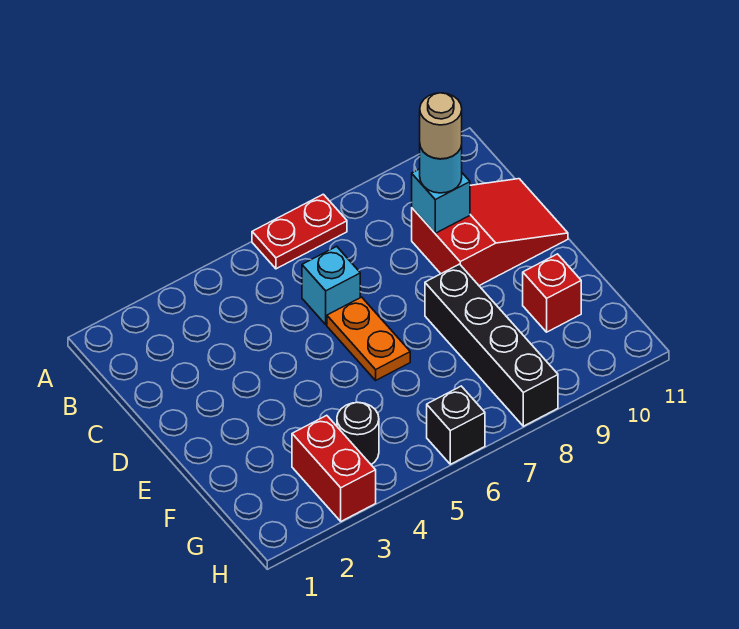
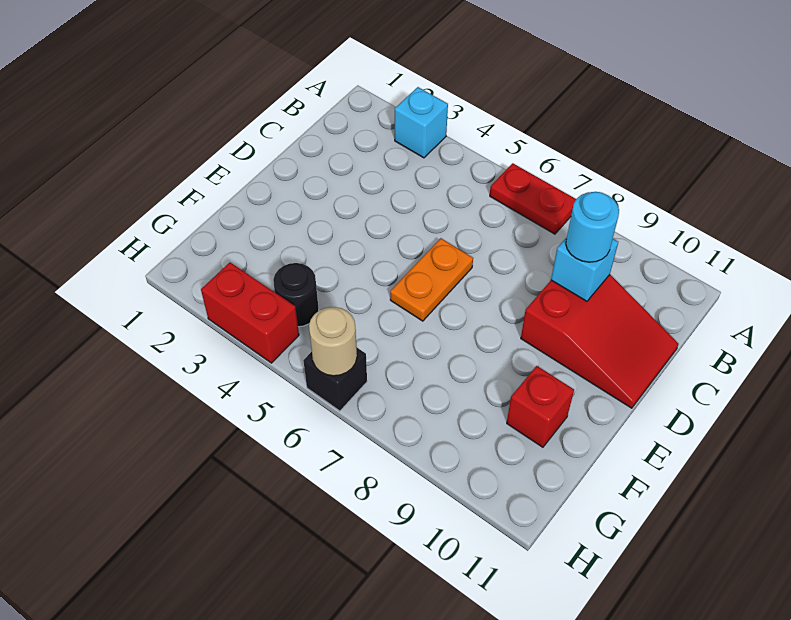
cyan brick C6 level 1 -> cyan brick A3 level 1
tan round brick C9 level 4 -> tan round brick H6 level 2
black brick E8:H8 level 1 -> none
red brick G3:H3 level 1 -> red brick H3:H4 level 1

